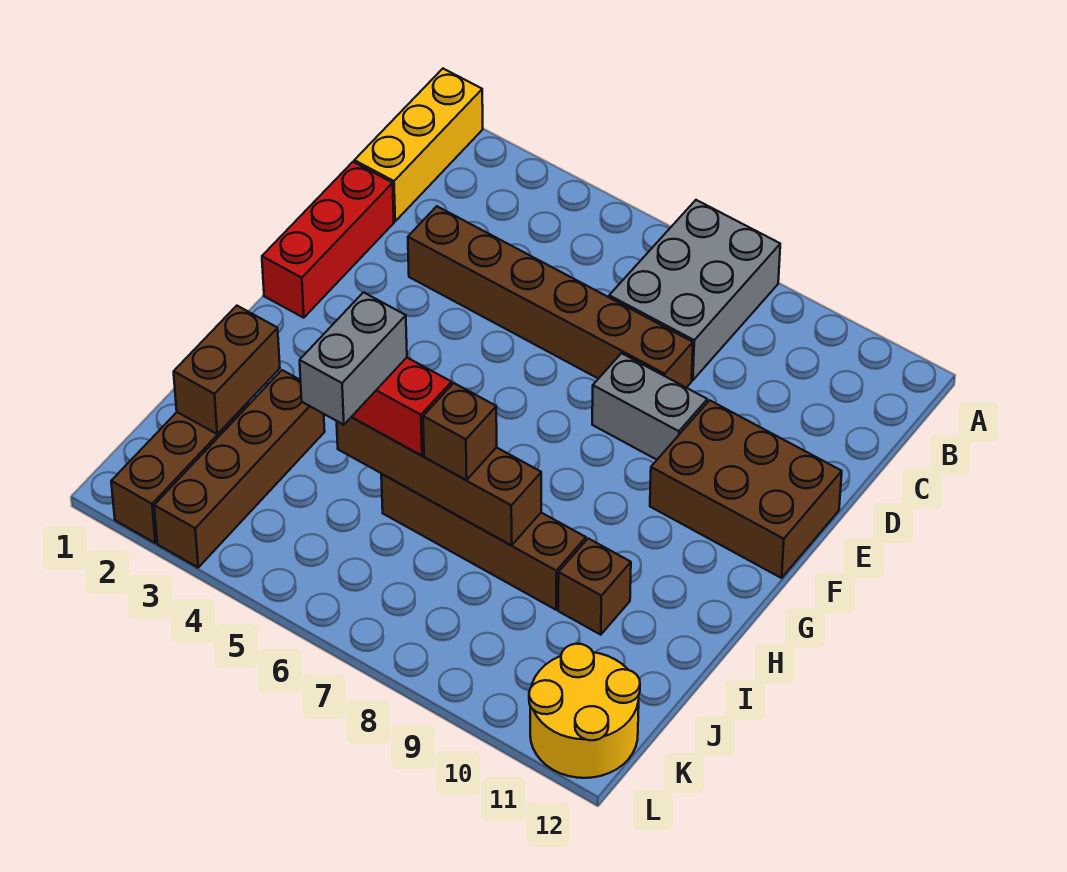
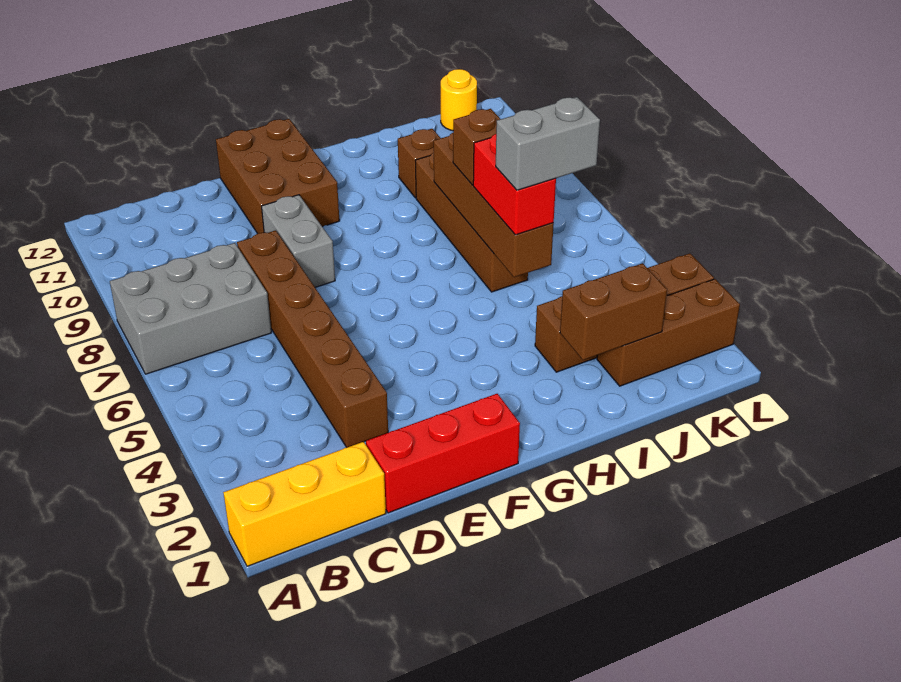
yellow round brick K11:L12 level 1 -> yellow round brick K12 level 1

